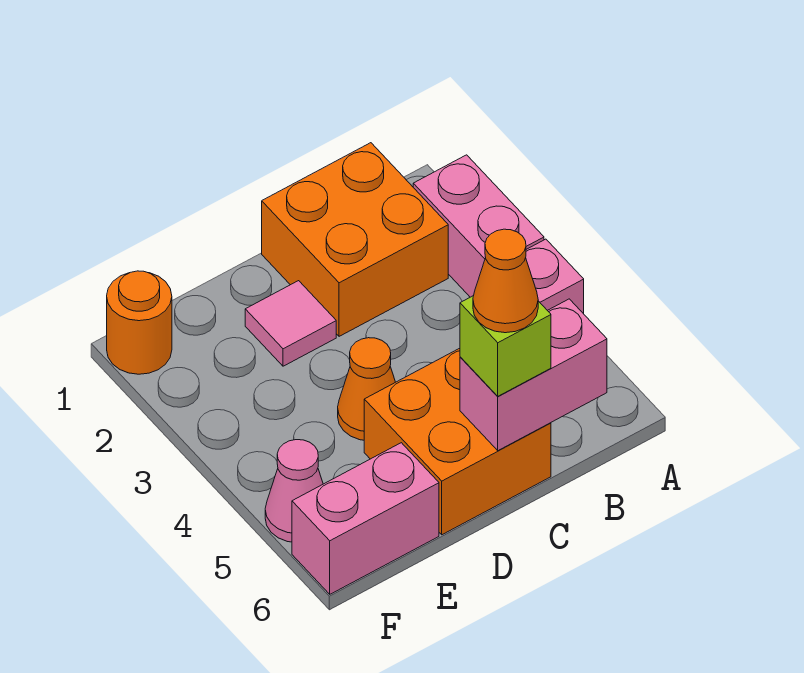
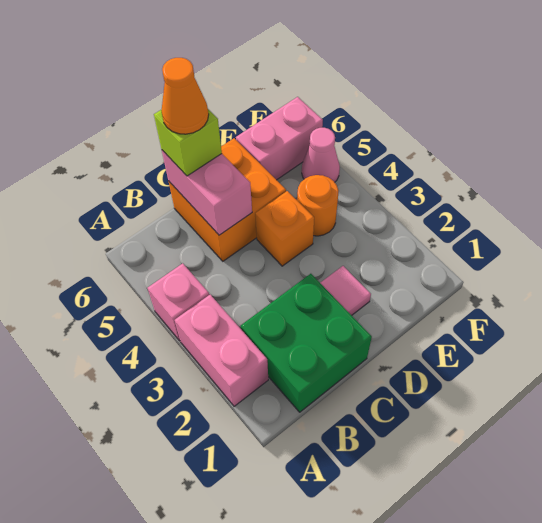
orange brick B1:C2 level 1 -> green brick B1:C2 level 1
pink brick B6:C6 level 2 -> pink brick C5:C6 level 2
orange cone D4 level 1 -> orange brick D4 level 1
orange round brick F1 level 1 -> orange round brick E4 level 1

